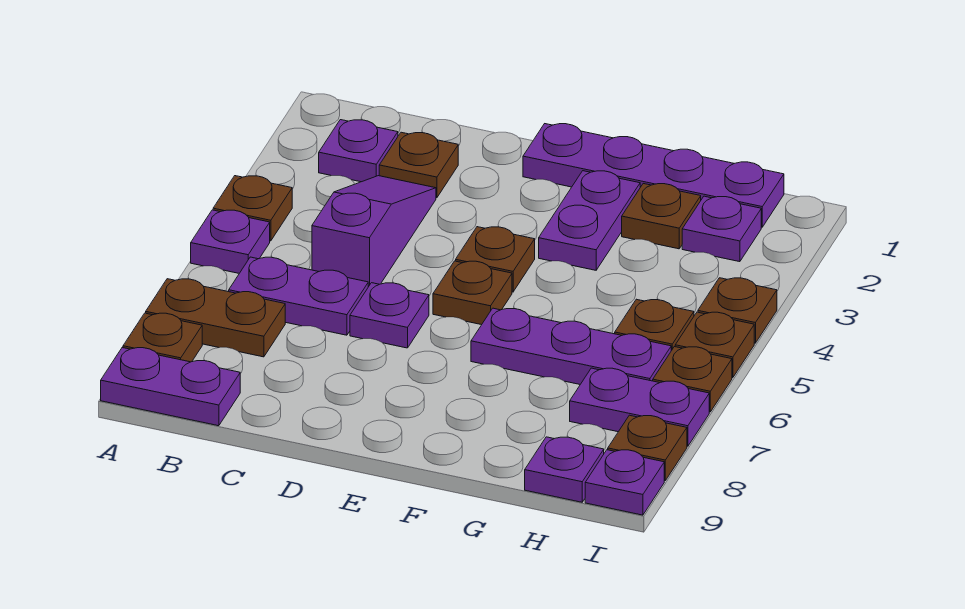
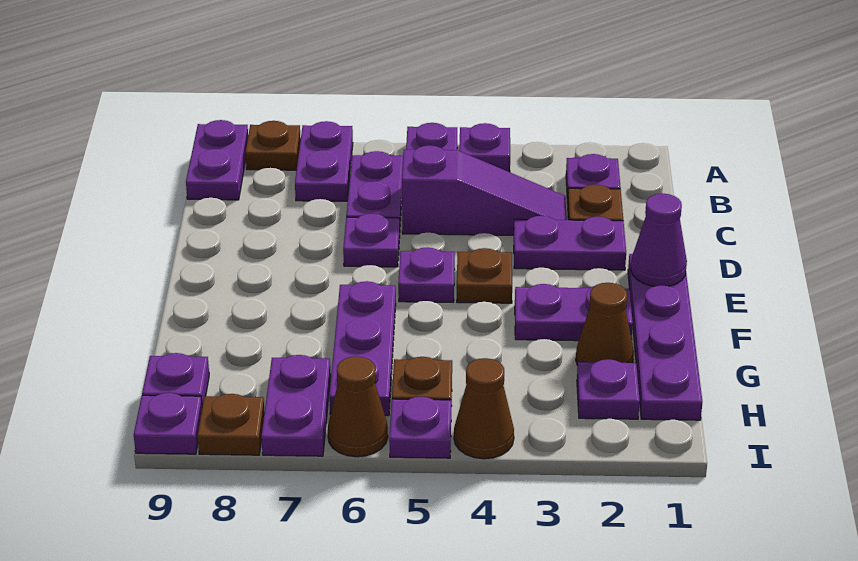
brown plate A4 level 1 -> purple plate A4 level 1
brown plate A7:B7 level 1 -> purple plate A7:B7 level 1
none -> purple plate D2:D3 level 1
none -> purple cone E1 level 2
brown plate E5 level 1 -> purple plate E5 level 1
brown plate G2 level 1 -> brown cone G2 level 1
brown plate I4 level 1 -> brown cone I4 level 1
brown plate I5 level 1 -> purple plate I5 level 1
brown plate I6 level 1 -> brown cone I6 level 1

